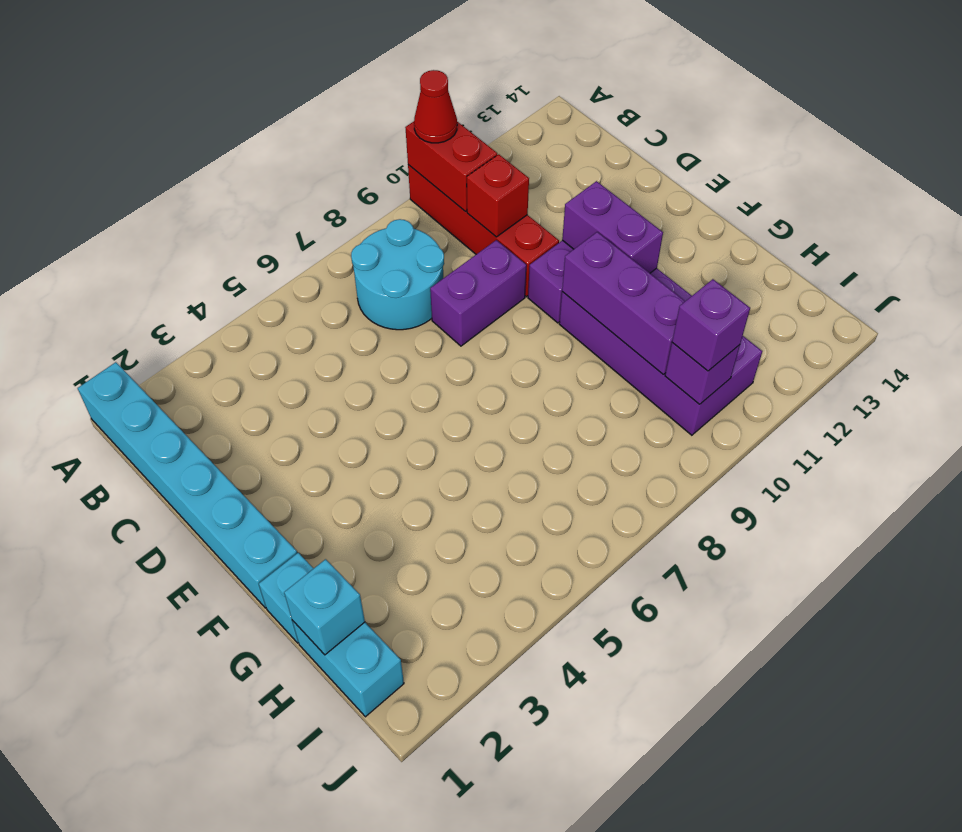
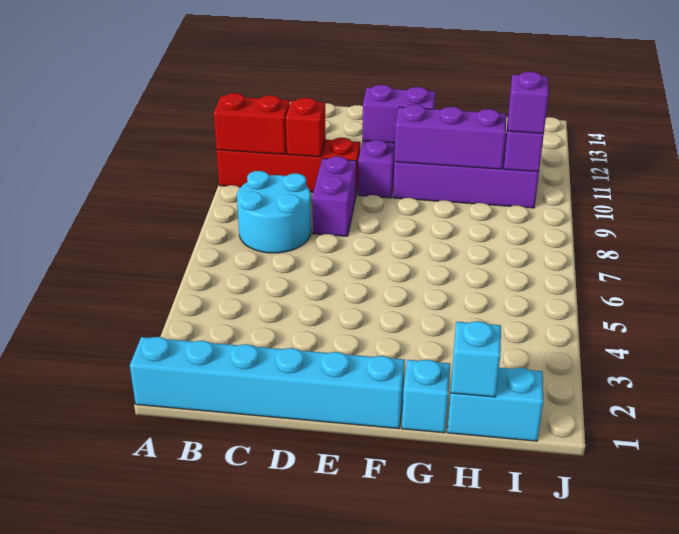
red cone A10 level 3 -> none

